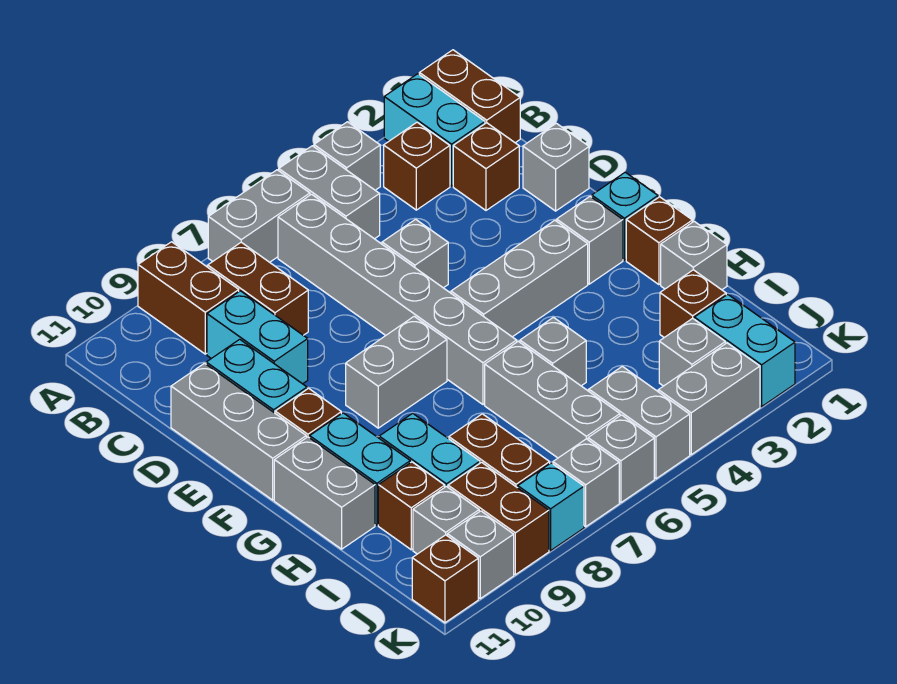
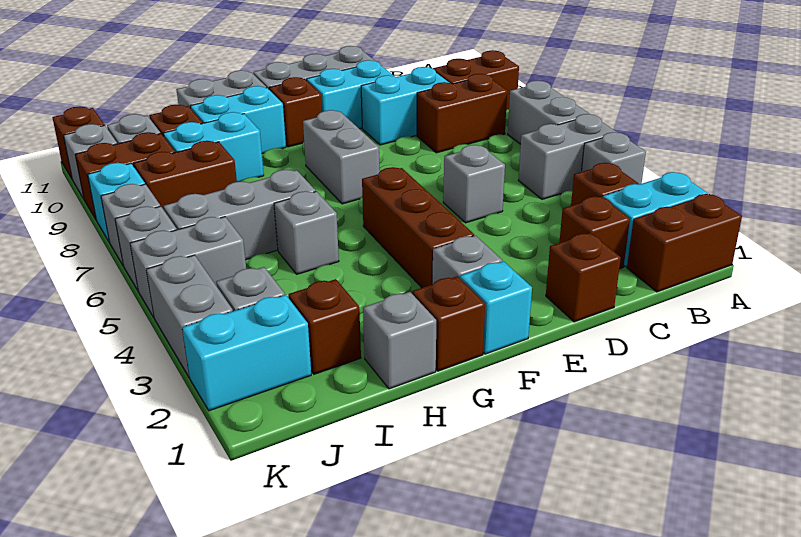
grey brick B6:G6 level 1 -> none
grey brick D1 level 1 -> brown brick D1 level 1
grey brick F3:F5 level 1 -> brown brick F3:F5 level 1

